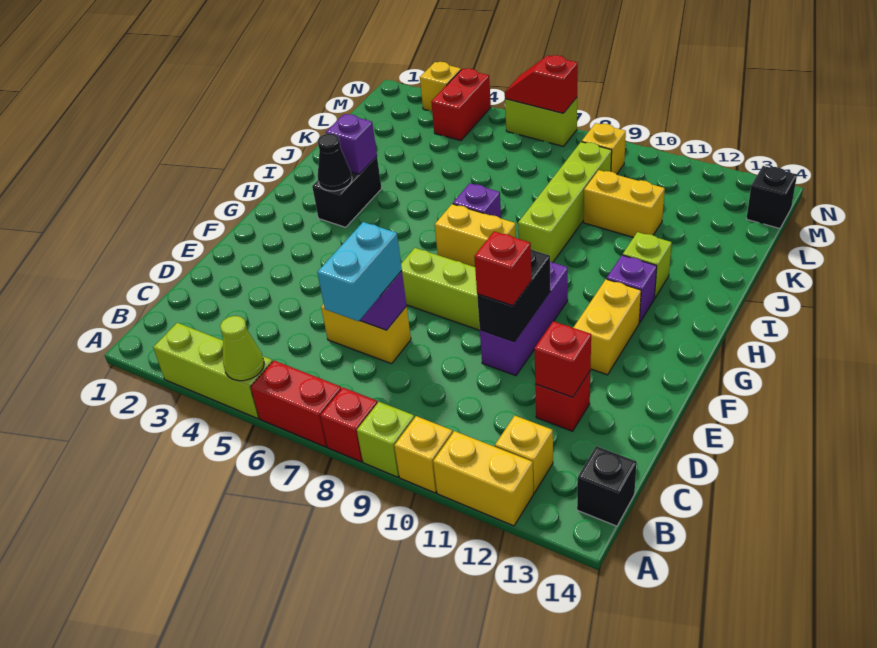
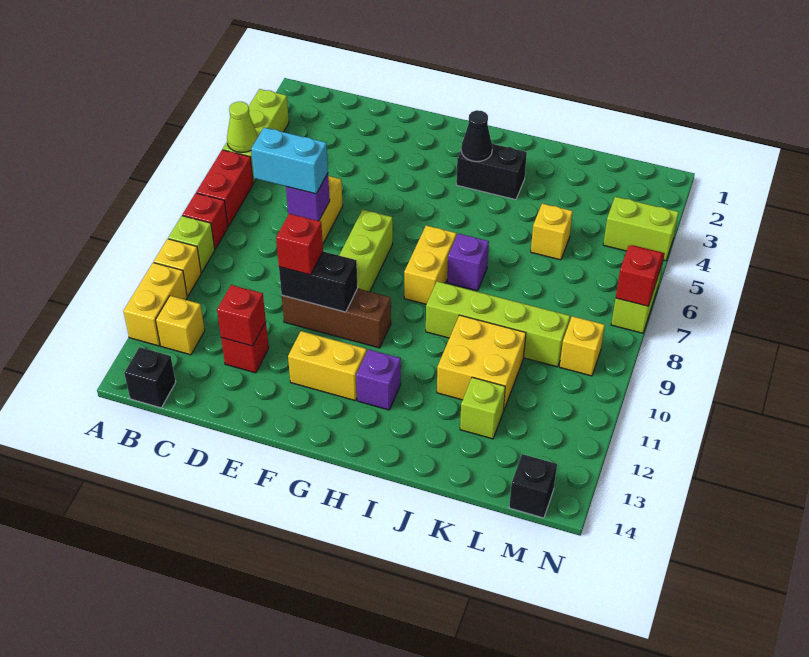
purple brick E10:G10 level 1 -> brown brick E10:G10 level 1
purple brick I3 level 2 -> none
lime brick I12 level 1 -> lime brick K12 level 1
yellow brick K10:K11 level 1 -> yellow brick J10:K11 level 1
red brick M4:N4 level 1 -> lime brick M4:N4 level 1
yellow brick N3 level 1 -> yellow brick K5 level 1

